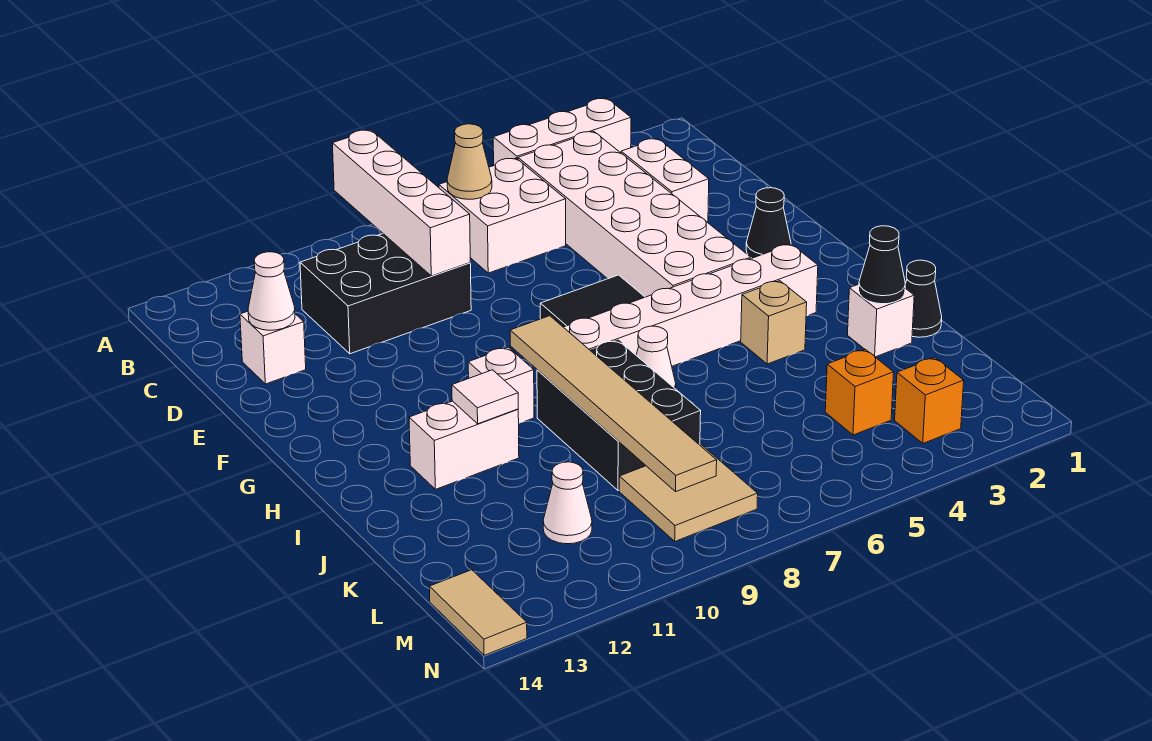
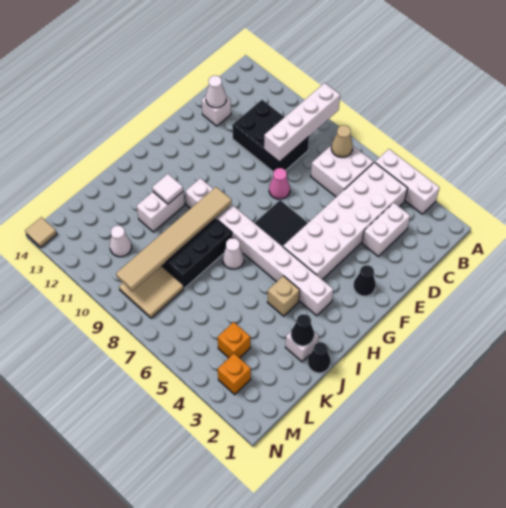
none -> pink cone E8 level 1
white brick I11:I12 level 1 -> white brick I11:J11 level 1
tan tile M14:N14 level 1 -> tan tile N14 level 1

